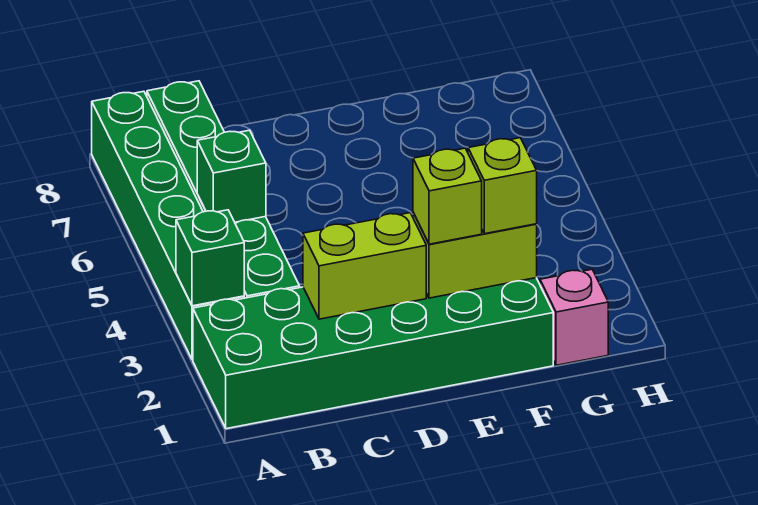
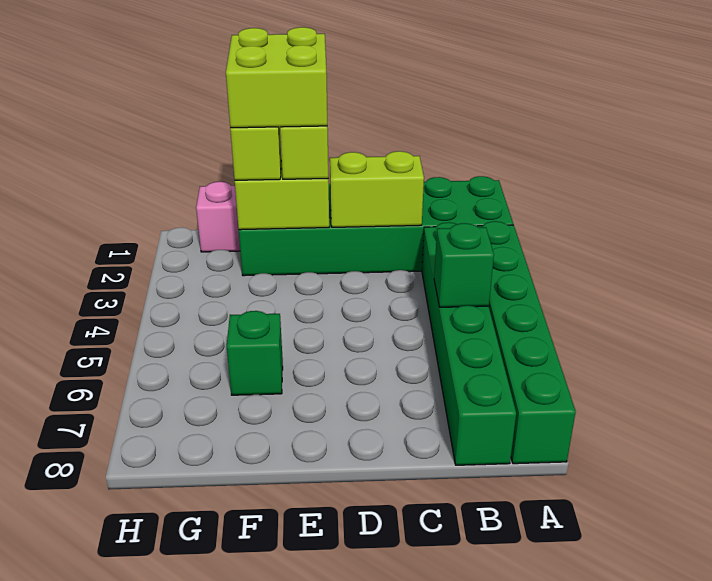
green brick A3 level 2 -> green brick F6 level 1
none -> lime brick E1:F2 level 4

